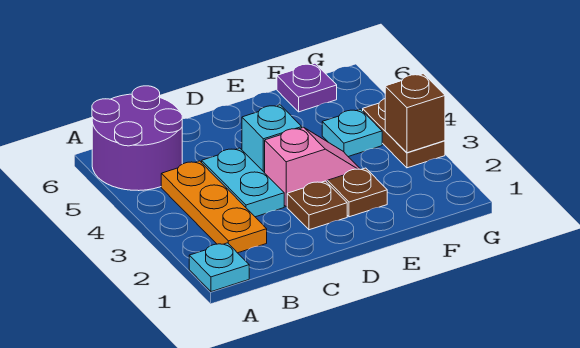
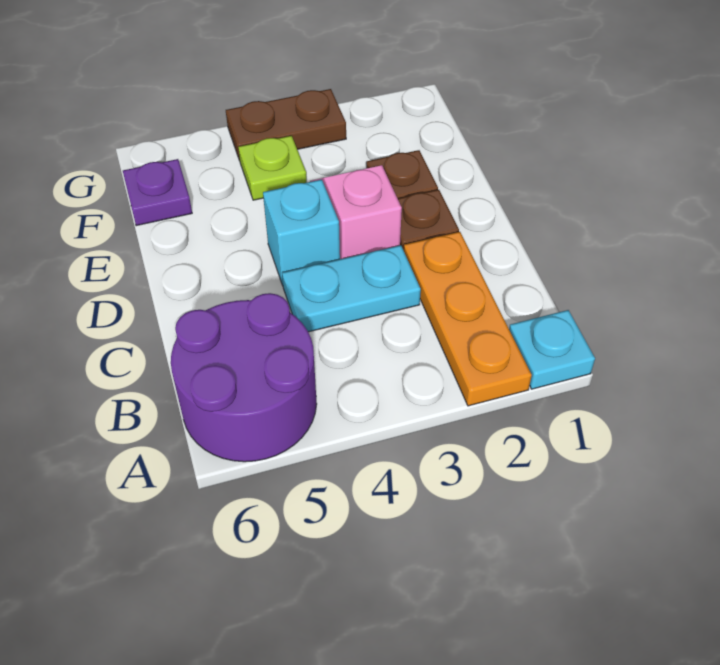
orange plate B2:B4 level 1 -> orange plate A2:C2 level 1
cyan plate F4 level 1 -> lime plate F4 level 1
brown brick G3 level 2 -> none

